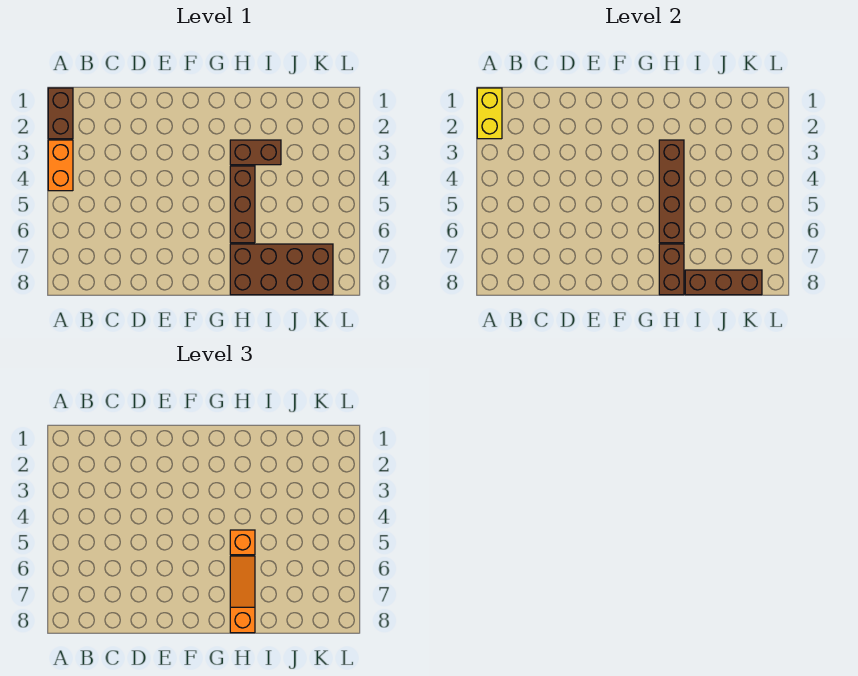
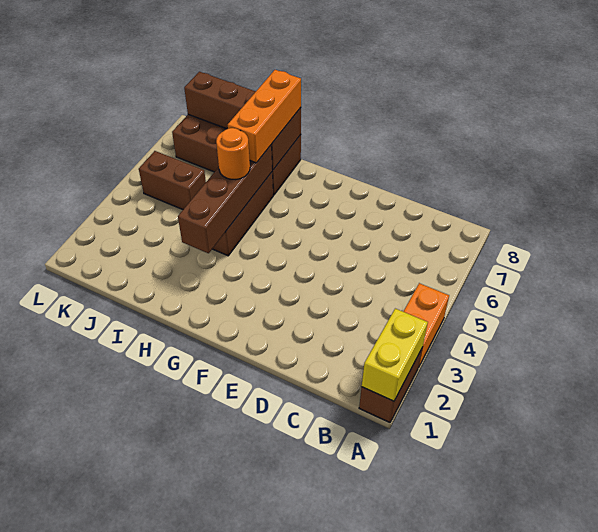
brown brick H3:I3 level 1 -> brown brick J5:K5 level 1
orange brick H5 level 3 -> orange round brick H5 level 3
orange slope H6:H8 level 3 top 8 -> orange brick H6:H8 level 3

